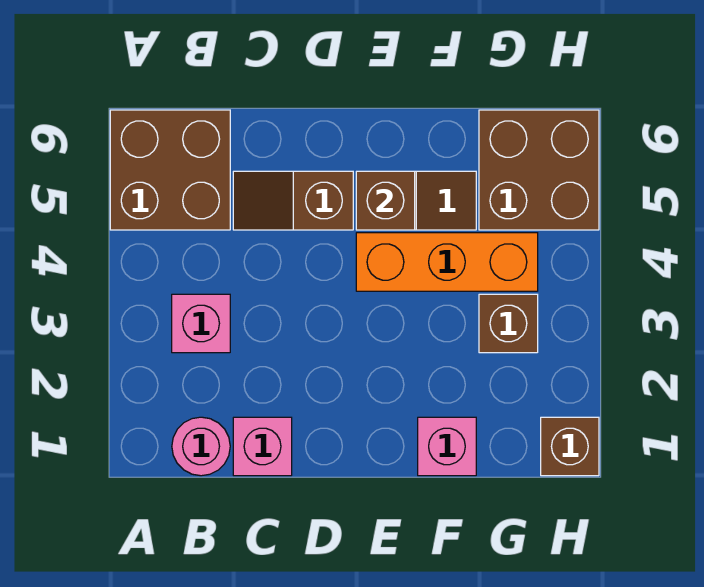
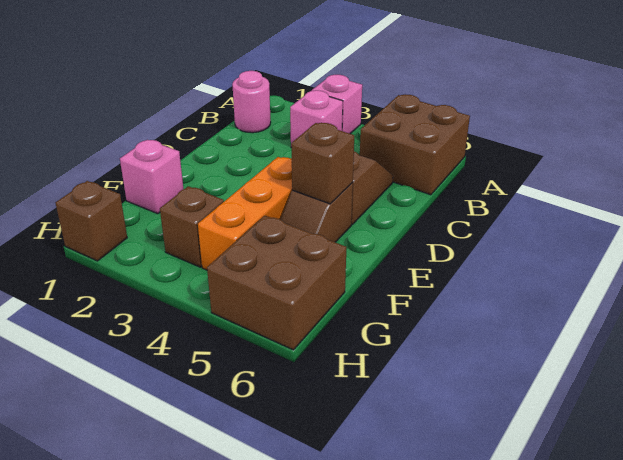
pink brick C1 level 1 -> pink brick A3 level 1

